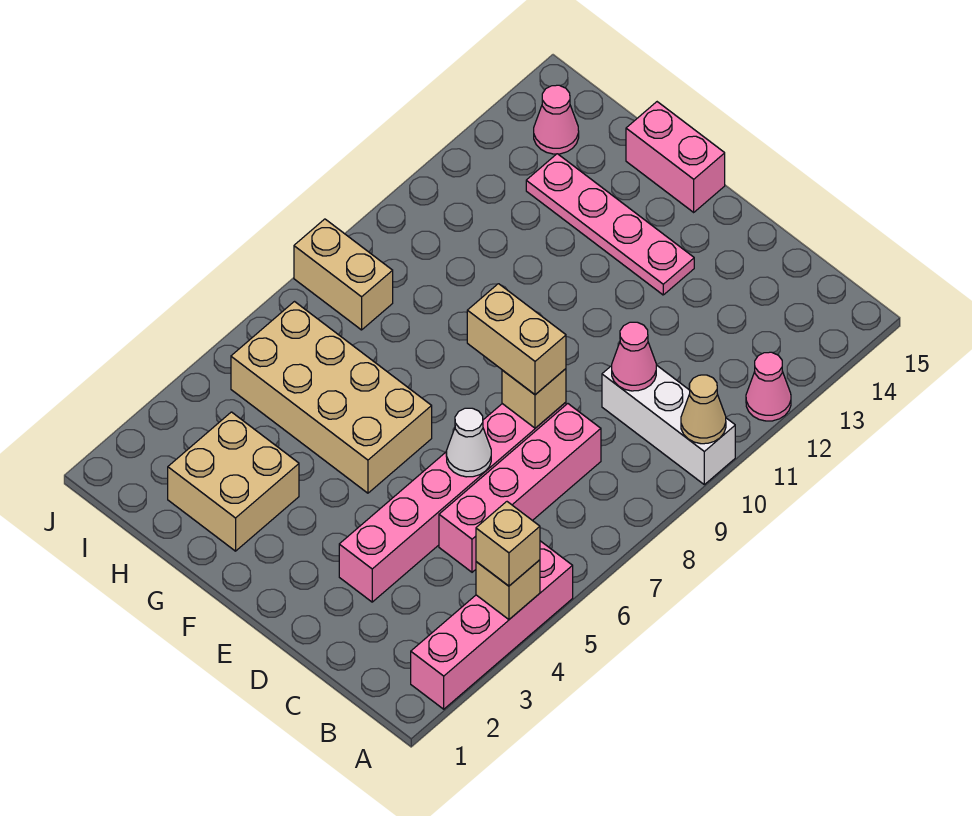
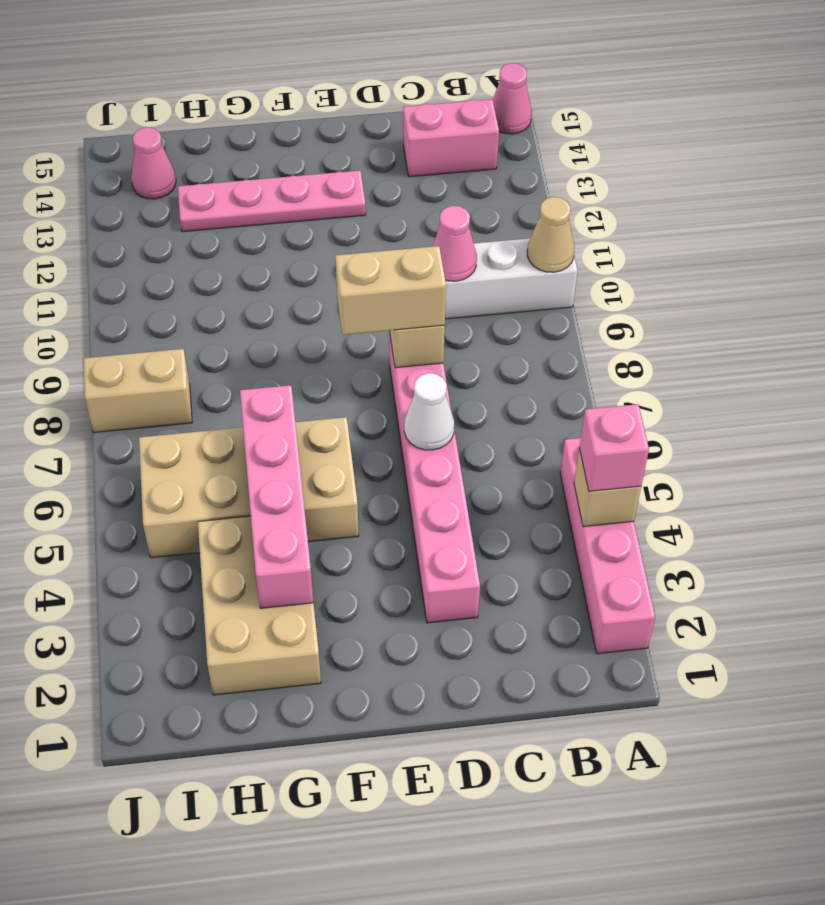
tan brick A4 level 3 -> pink brick A4 level 3
pink cone A12 level 1 -> pink cone A15 level 1
pink brick C5:C8 level 1 -> pink brick G3:G6 level 2
pink brick F15:G15 level 1 -> pink brick B14:C14 level 1
tan brick G2:H3 level 1 -> tan brick G2:H4 level 1

